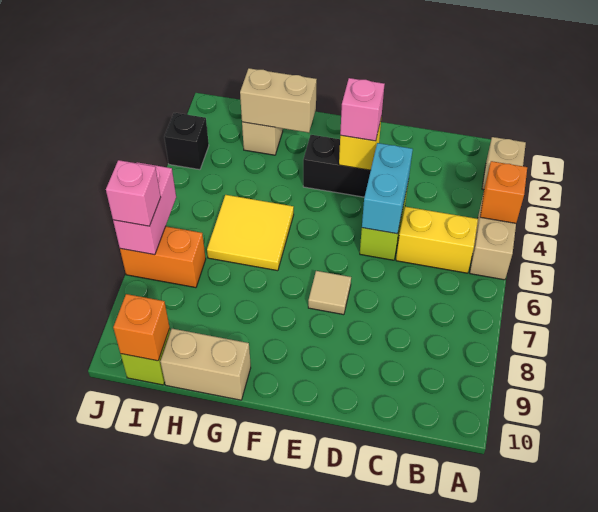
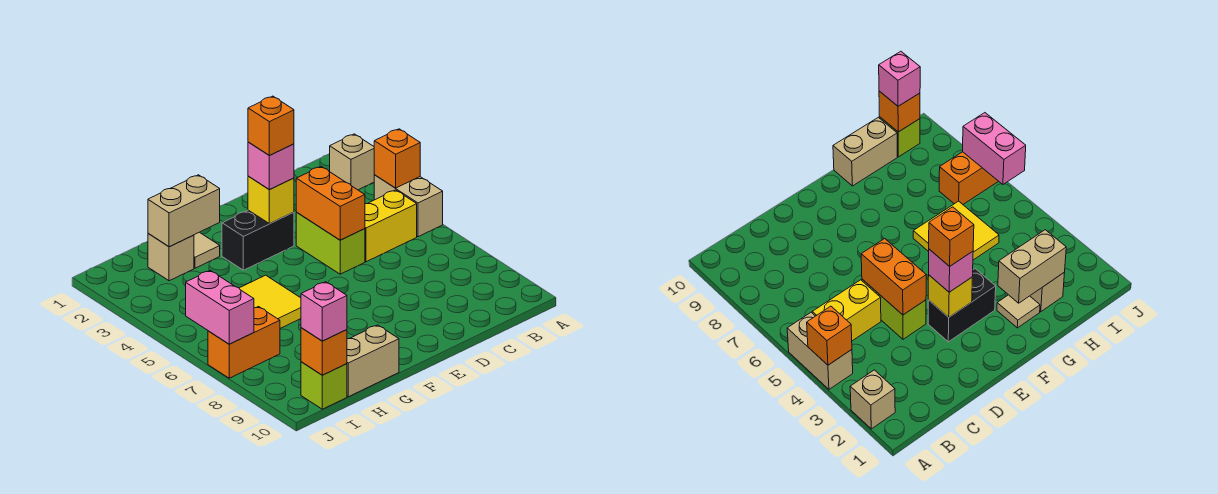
cyan brick D4:D5 level 2 -> orange brick D4:D5 level 2
none -> orange brick E3 level 4
tan tile E7 level 1 -> tan tile G2 level 1
black brick J3 level 1 -> none
pink brick J7 level 3 -> pink brick I10 level 3

